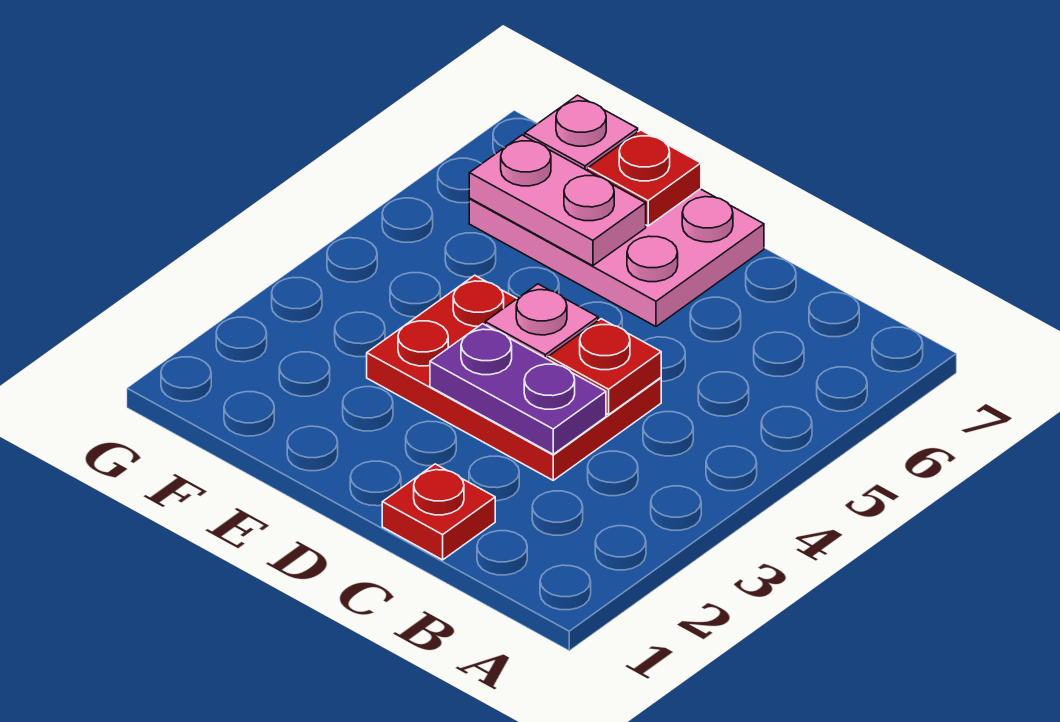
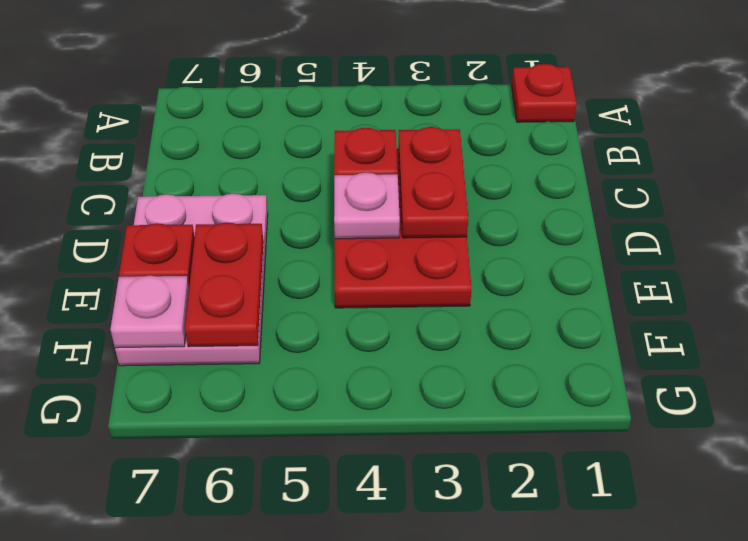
red plate C1 level 1 -> red plate A1 level 1
purple plate C3:D3 level 2 -> red plate C3:D3 level 2
pink plate E6:F6 level 2 -> red plate E6:F6 level 2

